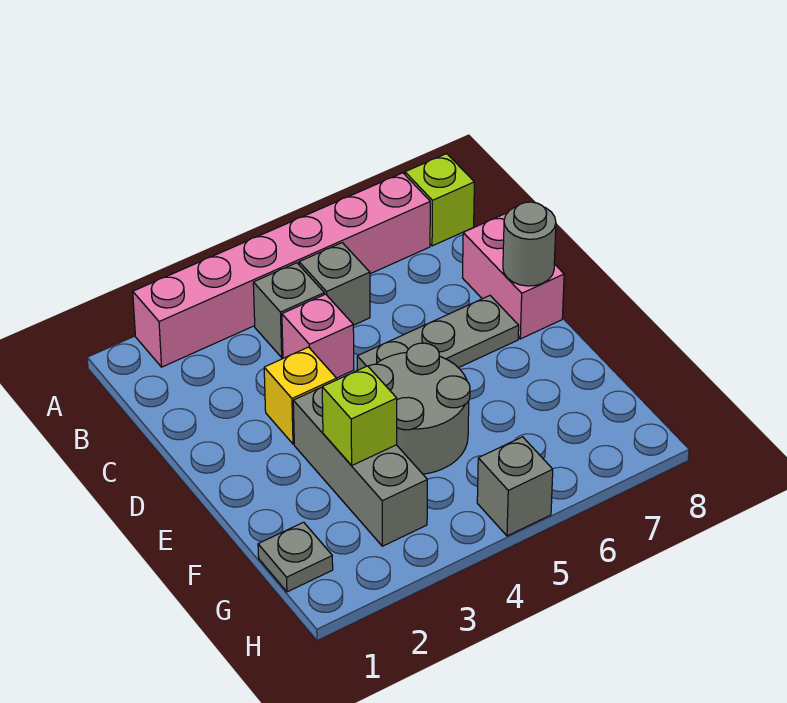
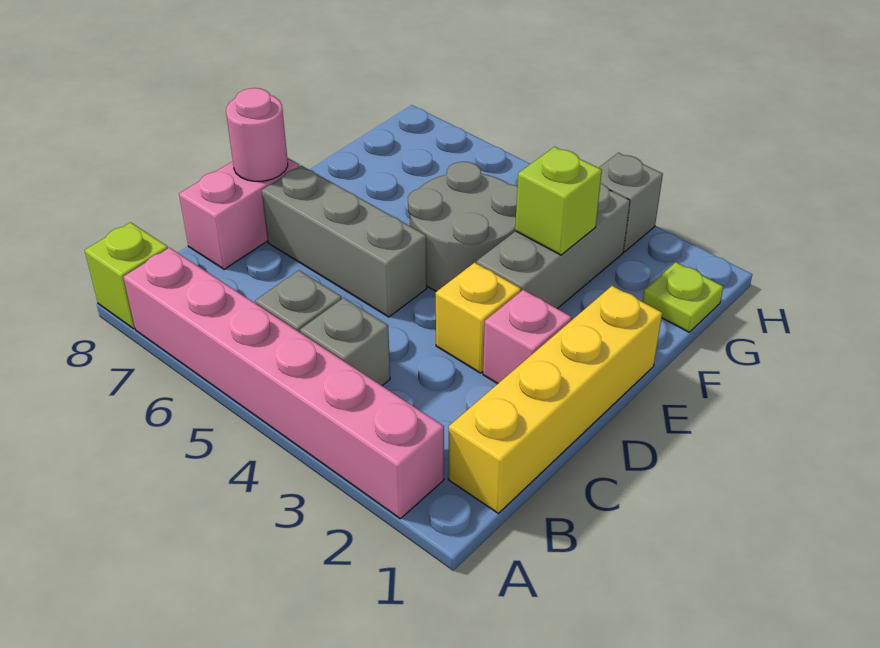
none -> yellow brick B1:E1 level 1
pink brick C4 level 1 -> pink brick D2 level 1
grey plate D5:D7 level 1 -> grey brick D5:D7 level 1
grey round brick D8 level 2 -> pink round brick D8 level 2
grey plate G1 level 1 -> lime plate G1 level 1
grey brick H5 level 1 -> grey brick H3 level 1

